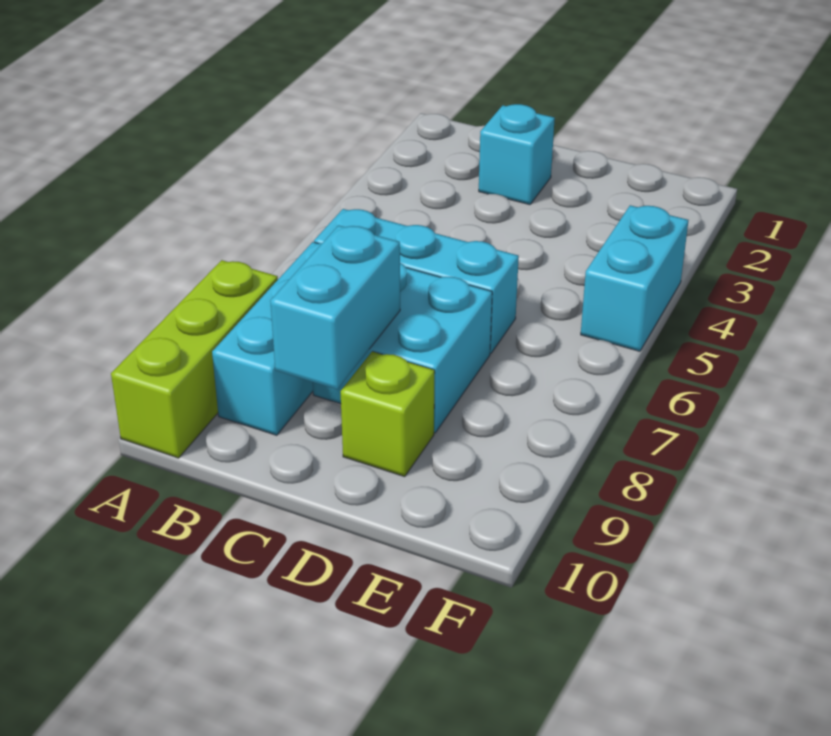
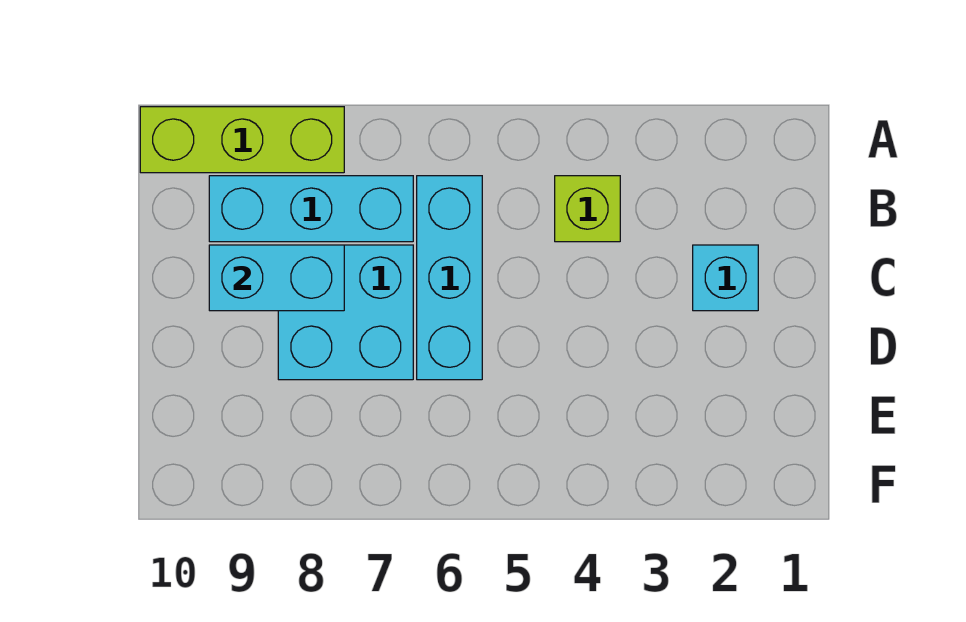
lime brick D9 level 1 -> lime brick B4 level 1
cyan brick F4:F5 level 1 -> none

